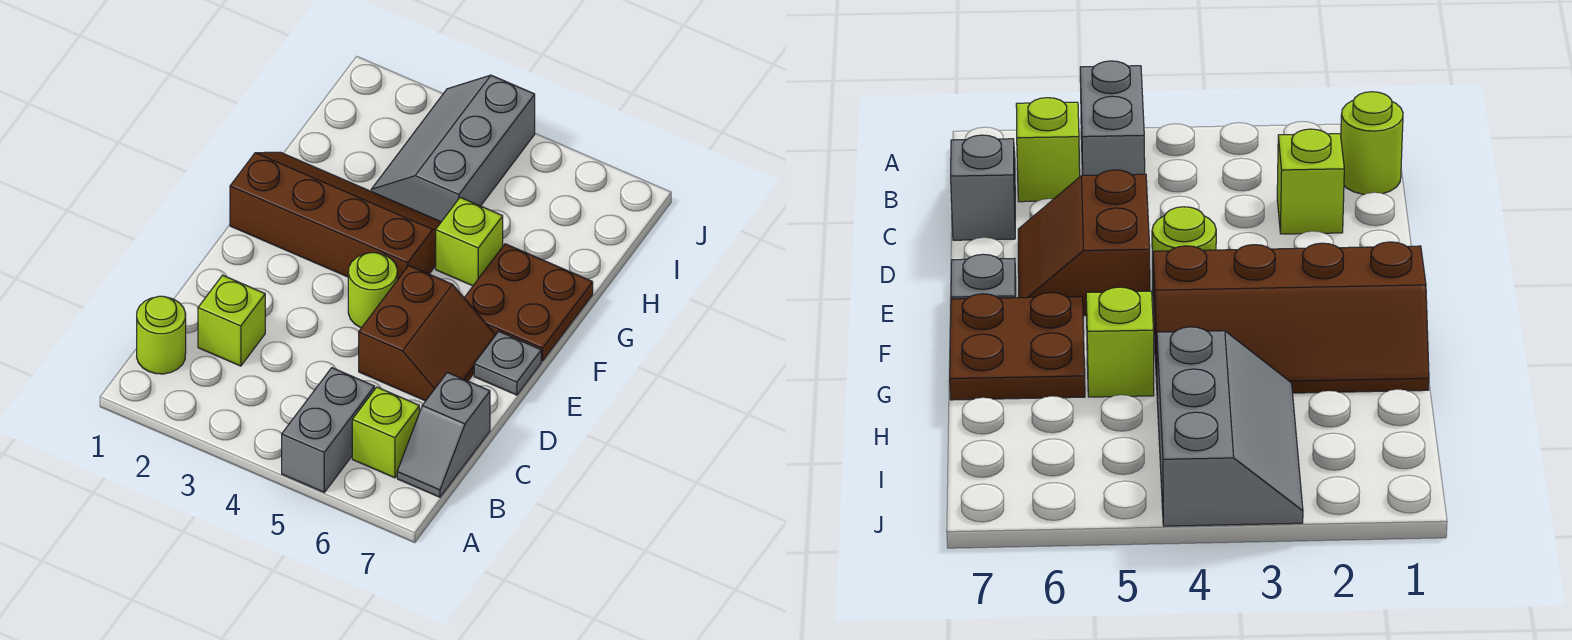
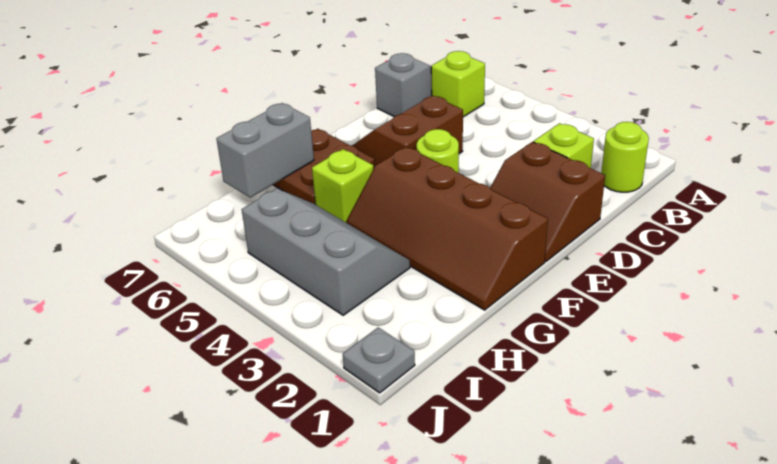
grey brick A5:B5 level 1 -> grey brick G7:H7 level 2
none -> brown slope D1:E2 level 1 top D
grey plate E7 level 1 -> grey plate J1 level 1
grey slope H3:J4 level 1 top 4 -> grey slope H3:I5 level 1 top I

